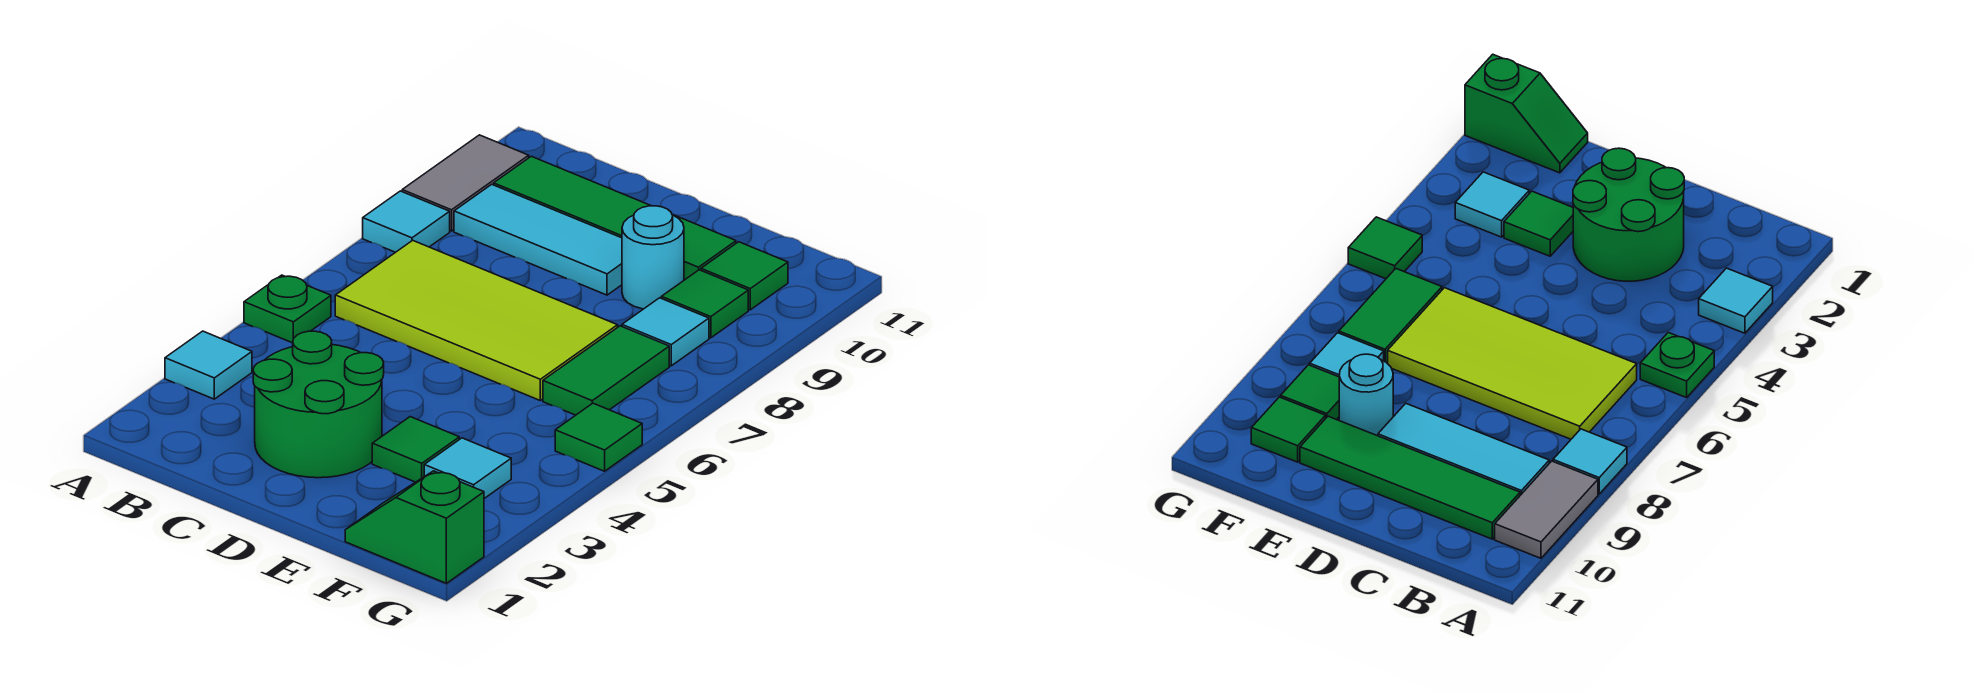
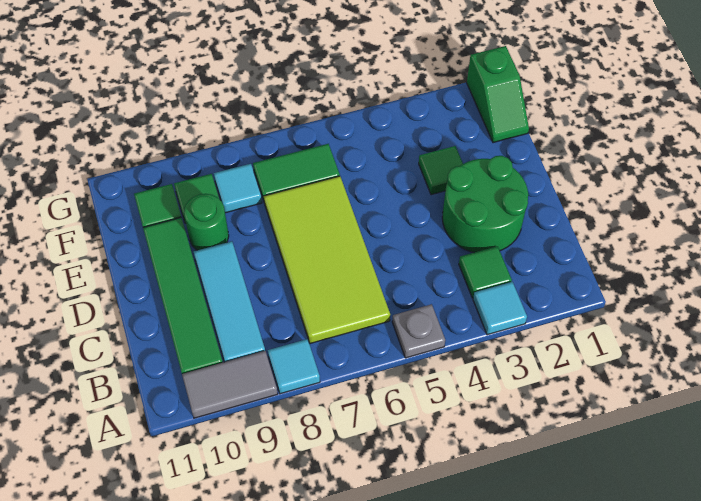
green plate A5 level 1 -> grey plate A5 level 1
cyan round brick E9 level 1 -> green round brick E9 level 1
cyan tile F3 level 1 -> none
green tile G5 level 1 -> green tile B3 level 1

